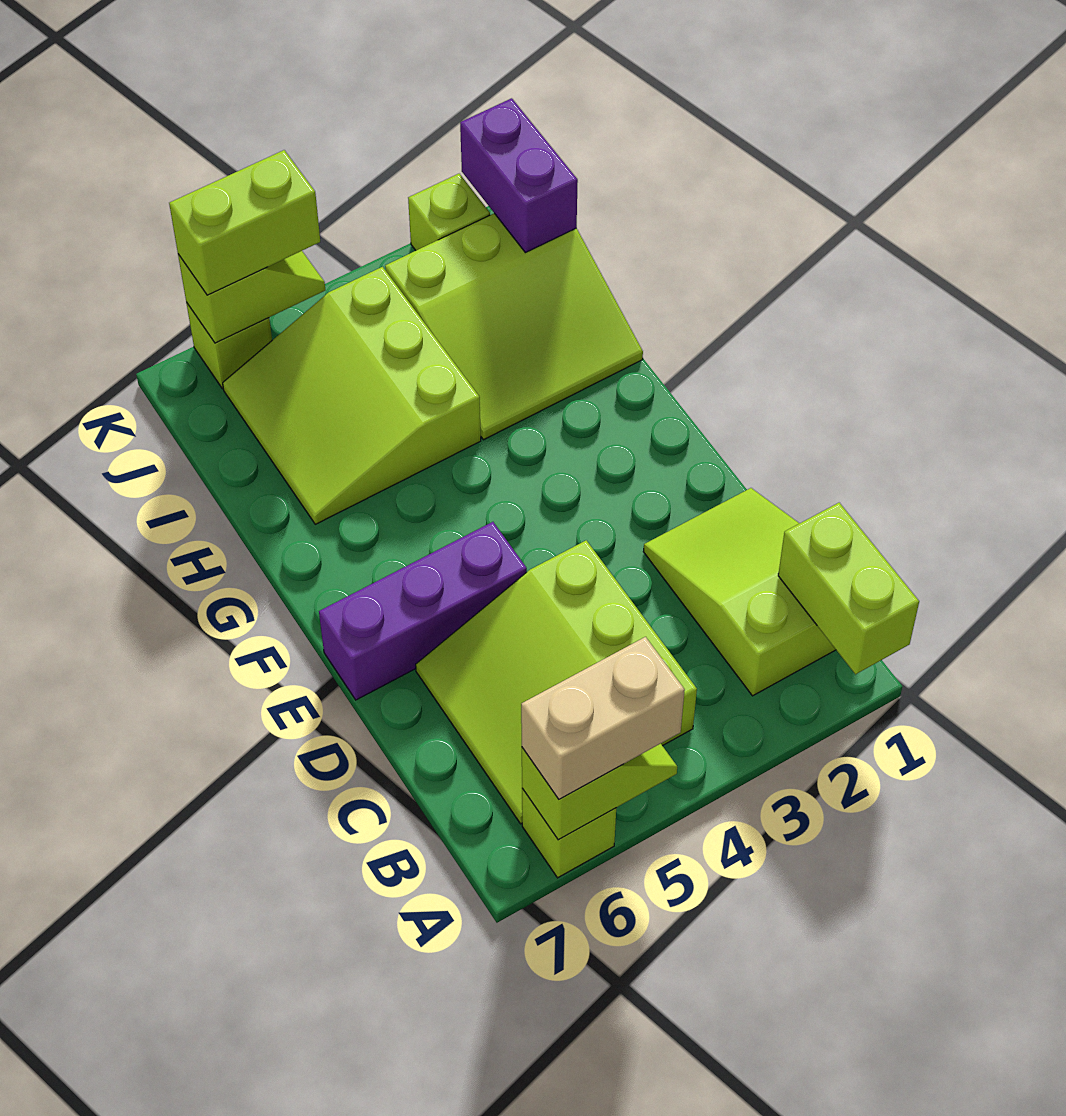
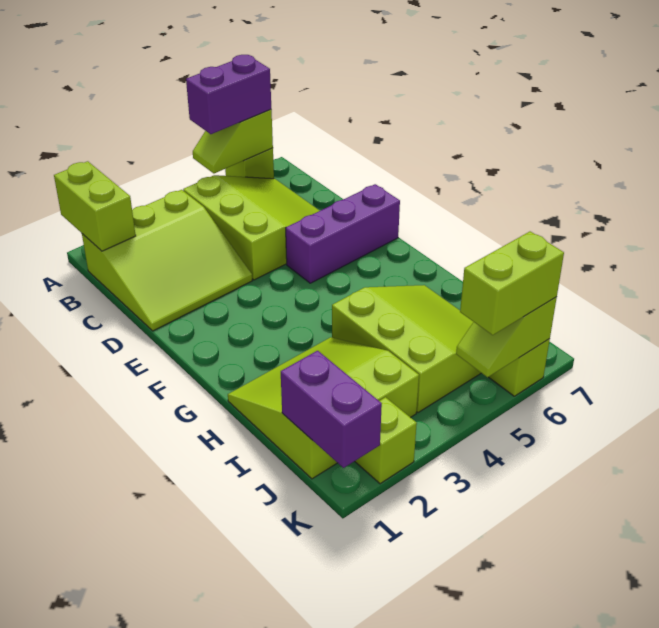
tan brick A5:A6 level 3 -> purple brick A5:A6 level 3
lime slope B1:D2 level 1 top B -> lime slope B1:D3 level 1 top B

